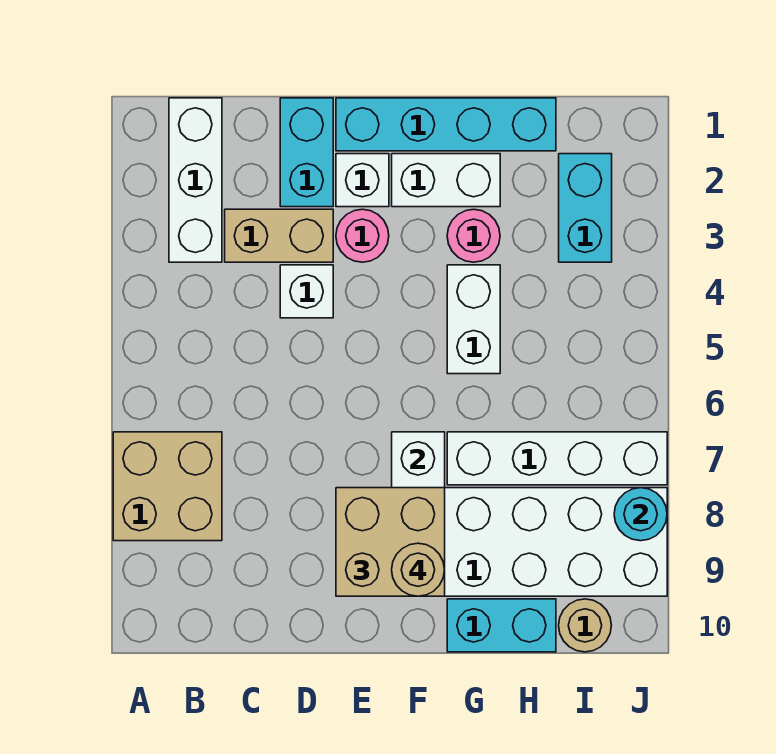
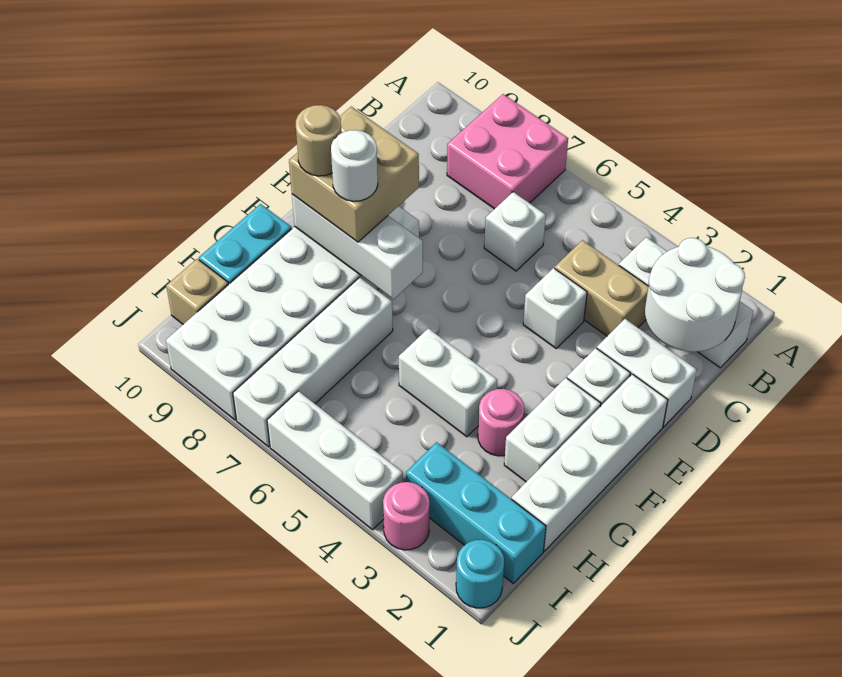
tan brick A7:B8 level 1 -> pink brick A7:B8 level 1
none -> white round brick B1:C2 level 2
tan brick C3:D3 level 1 -> tan brick C3:C4 level 1
none -> white brick C6 level 1
cyan brick D1:D2 level 1 -> white brick D1:D2 level 1
cyan brick E1:H1 level 1 -> white brick E1:H1 level 1
pink round brick E3 level 1 -> pink round brick J3 level 1
none -> white round brick F8 level 4
cyan brick I2:I3 level 1 -> cyan brick I1:I3 level 1
tan round brick I10 level 1 -> tan brick I10 level 1
none -> white brick J4:J6 level 1
cyan round brick J8 level 2 -> cyan round brick J1 level 1

